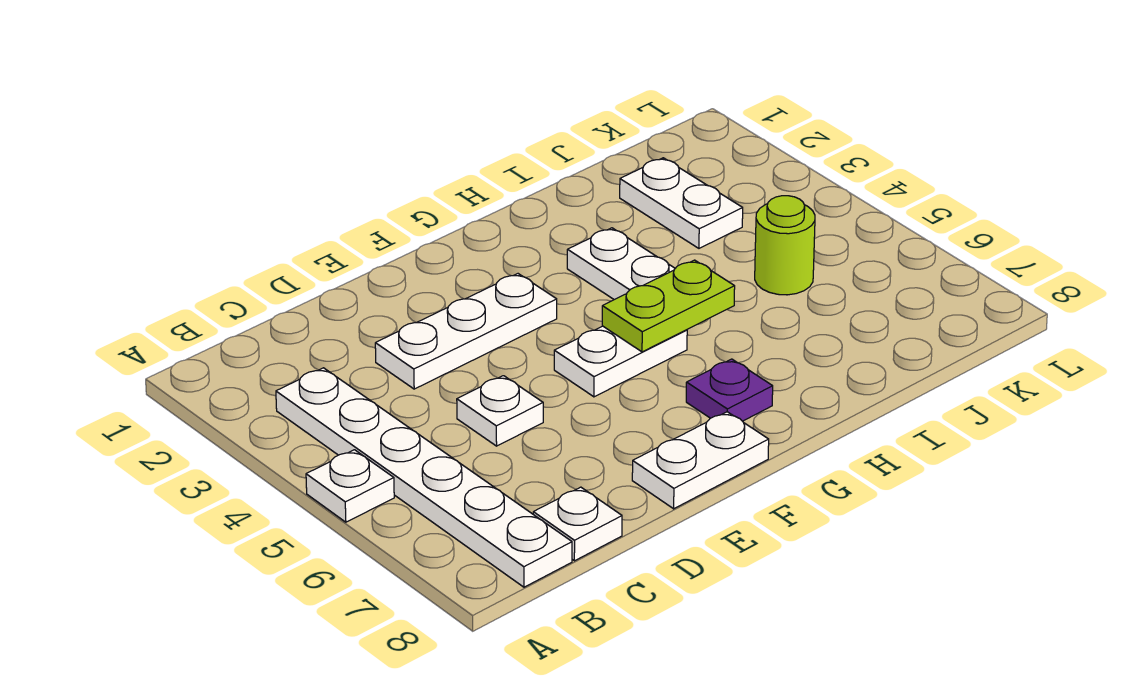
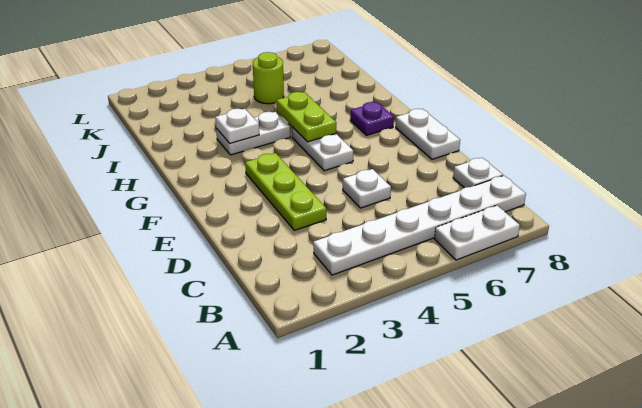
white plate A5 level 1 -> white plate H3 level 2
white plate D3:F3 level 1 -> lime plate D3:F3 level 1
white plate J2:J3 level 1 -> white plate A6:A7 level 1

